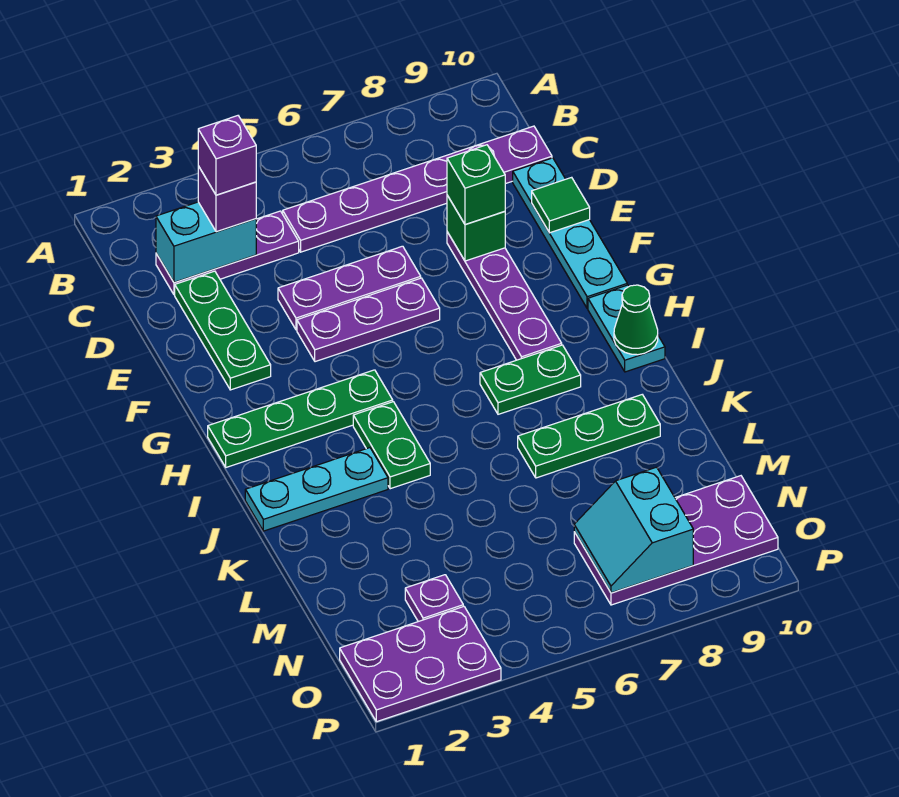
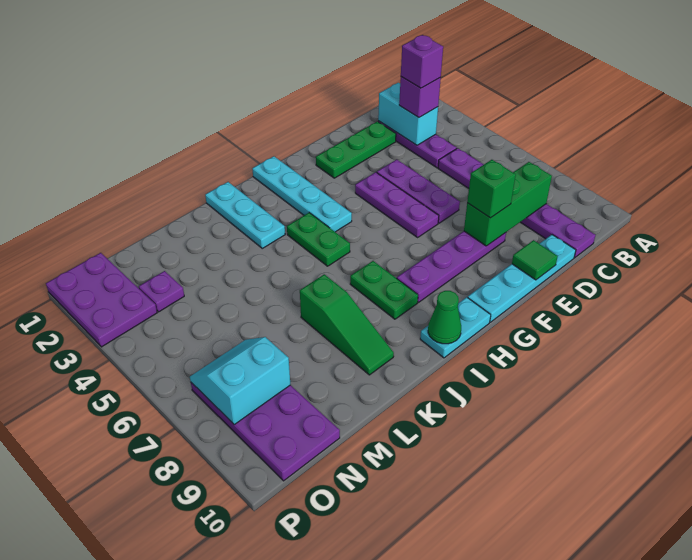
green brick E8 level 2 -> green brick C8:E8 level 2
green plate H1:H4 level 1 -> cyan plate H1:H4 level 1
green plate I4:J4 level 1 -> green plate I4:I5 level 1
green plate K7:K9 level 1 -> green slope K7:K9 level 1 top 7

